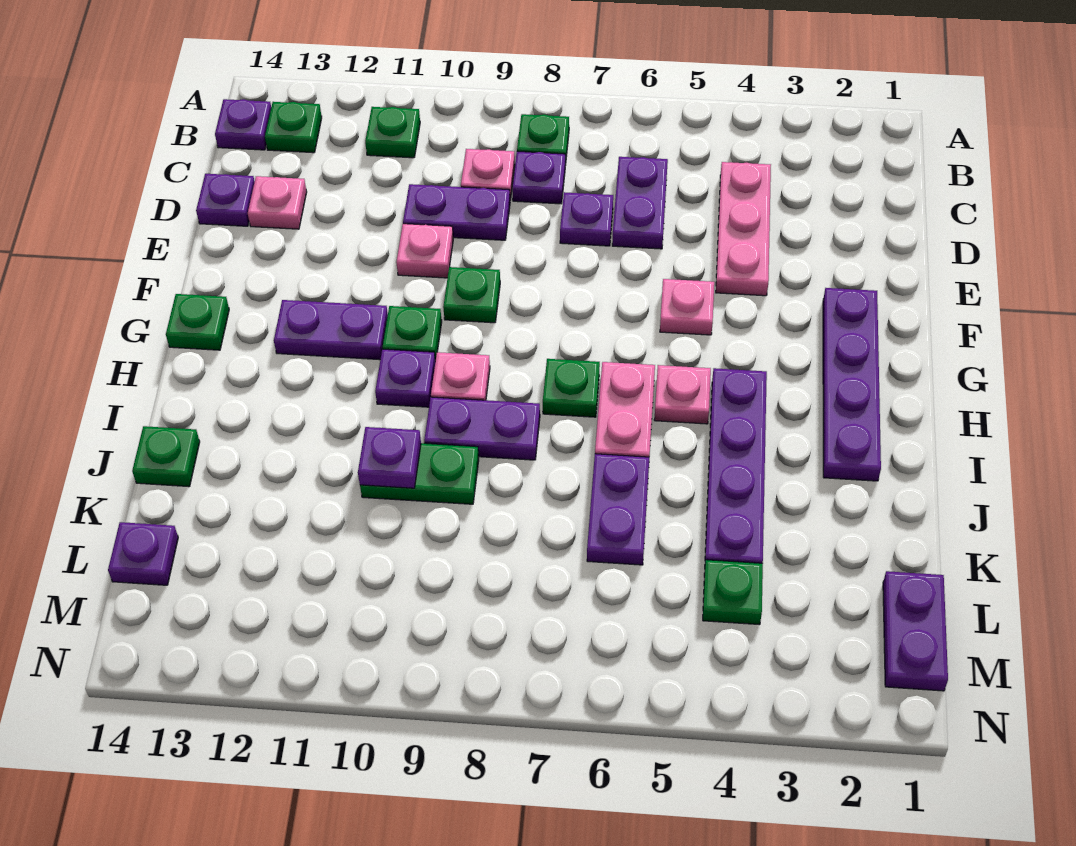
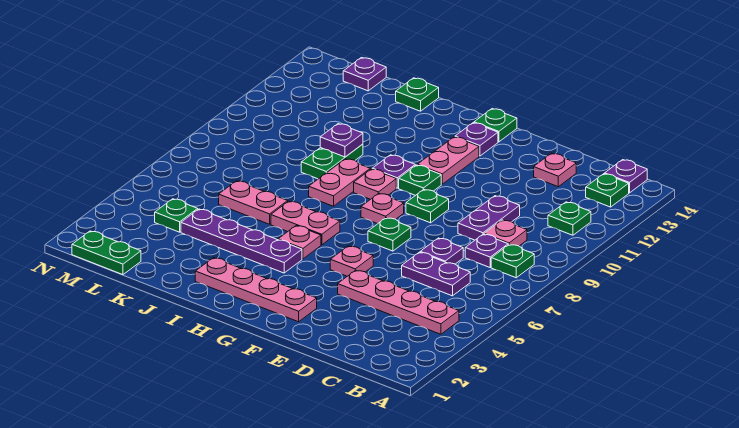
pink plate C4:E4 level 1 -> pink plate B4:E4 level 1
purple plate D14 level 1 -> purple plate G13 level 1
pink plate E10 level 1 -> pink plate G8 level 1
purple plate F2:I2 level 1 -> pink plate F2:I2 level 1
purple plate G11:G12 level 1 -> pink plate G11:G12 level 1
green plate H7 level 1 -> green plate F7 level 1
purple plate I8:I9 level 1 -> pink plate I8:I9 level 1
purple plate J6:K6 level 1 -> pink plate J6:K6 level 1
purple plate L1:M1 level 1 -> green plate L1:M1 level 1

